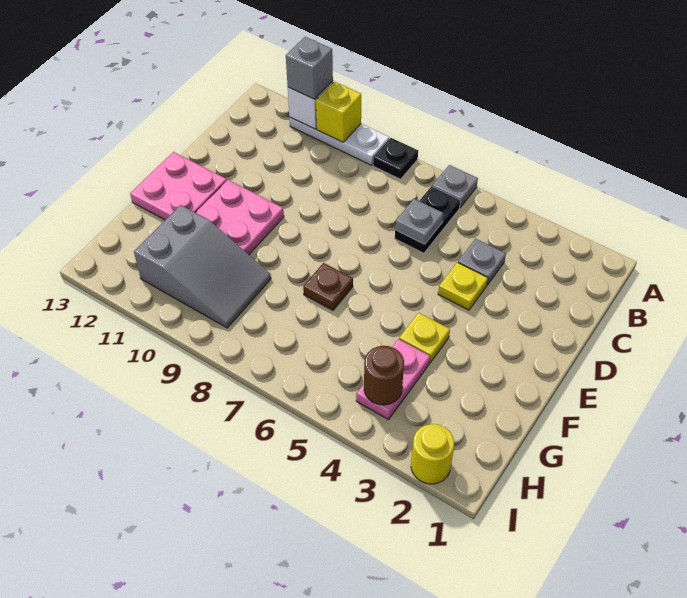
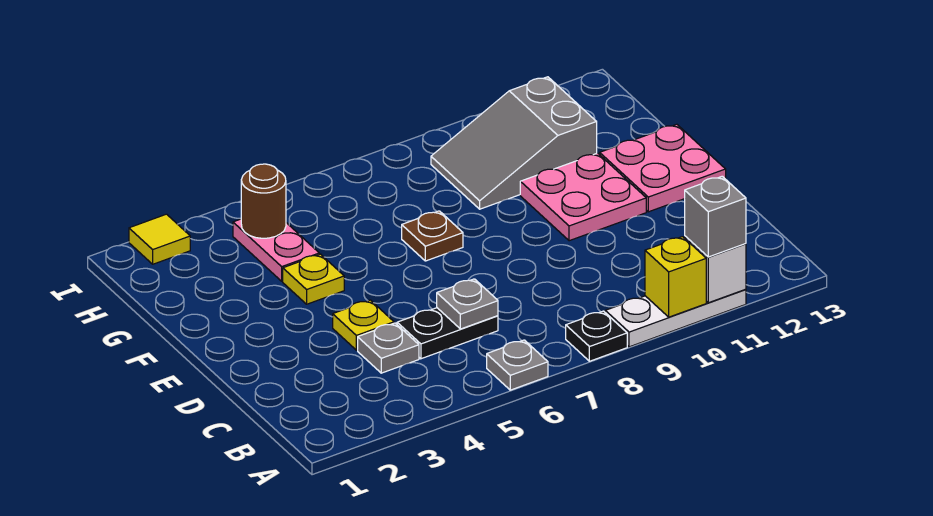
black plate B6:C6 level 1 -> black plate C5:C6 level 1
yellow round brick I2 level 1 -> yellow tile I2 level 1

